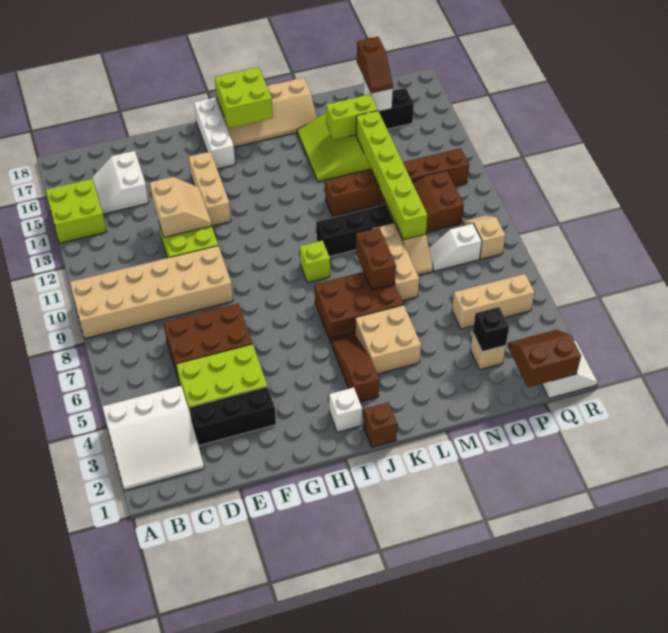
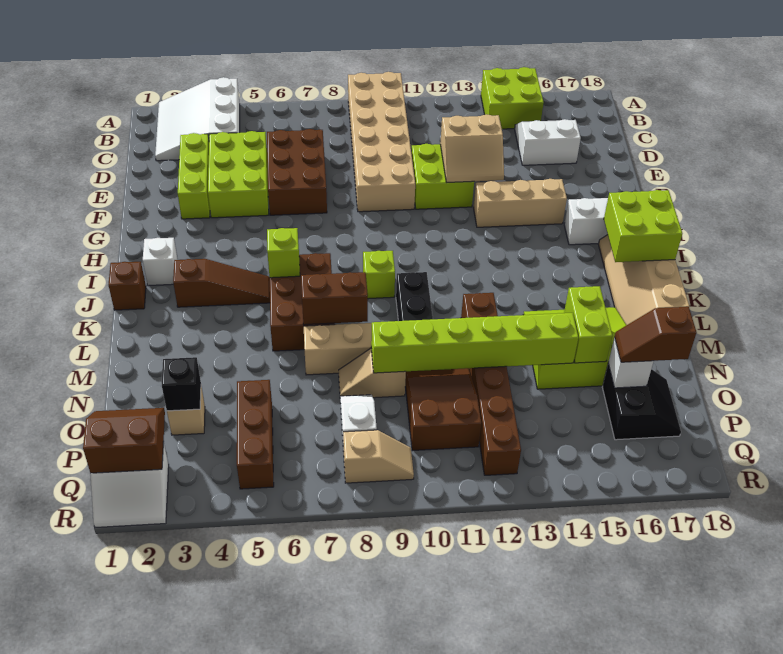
black brick D3:F3 level 1 -> lime brick D3:F3 level 1
none -> lime brick J6 level 2
tan brick K4:L5 level 1 -> none
tan brick O5:Q5 level 1 -> brown brick O5:Q5 level 1
brown slope P1:Q2 level 2 top 1 -> brown slope P1:Q2 level 2 top Q

